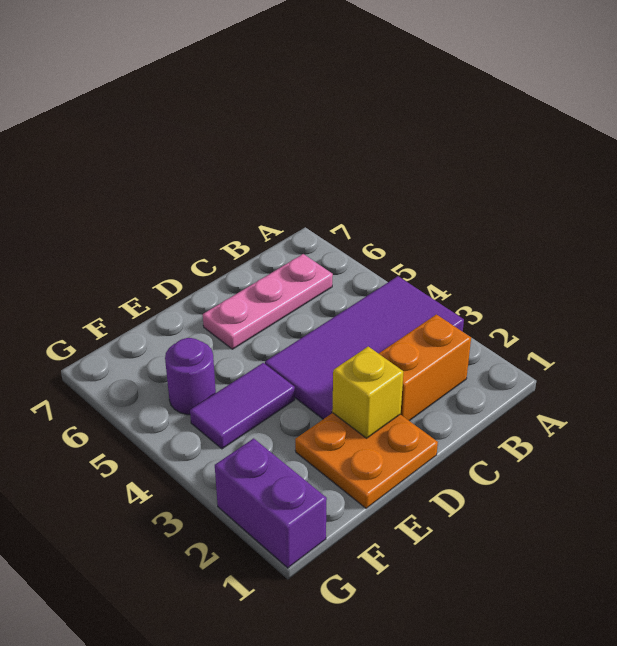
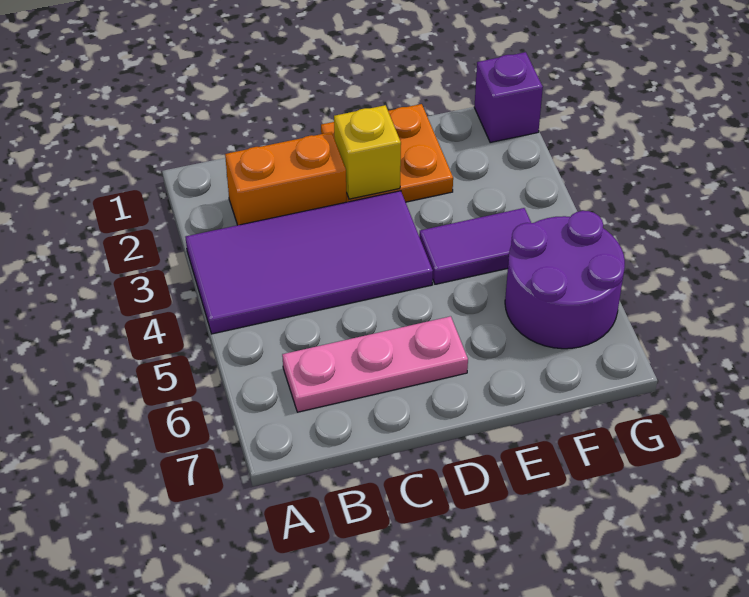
purple round brick F5 level 1 -> purple round brick F5:G6 level 1
purple brick G1:G2 level 1 -> purple brick G1 level 1

